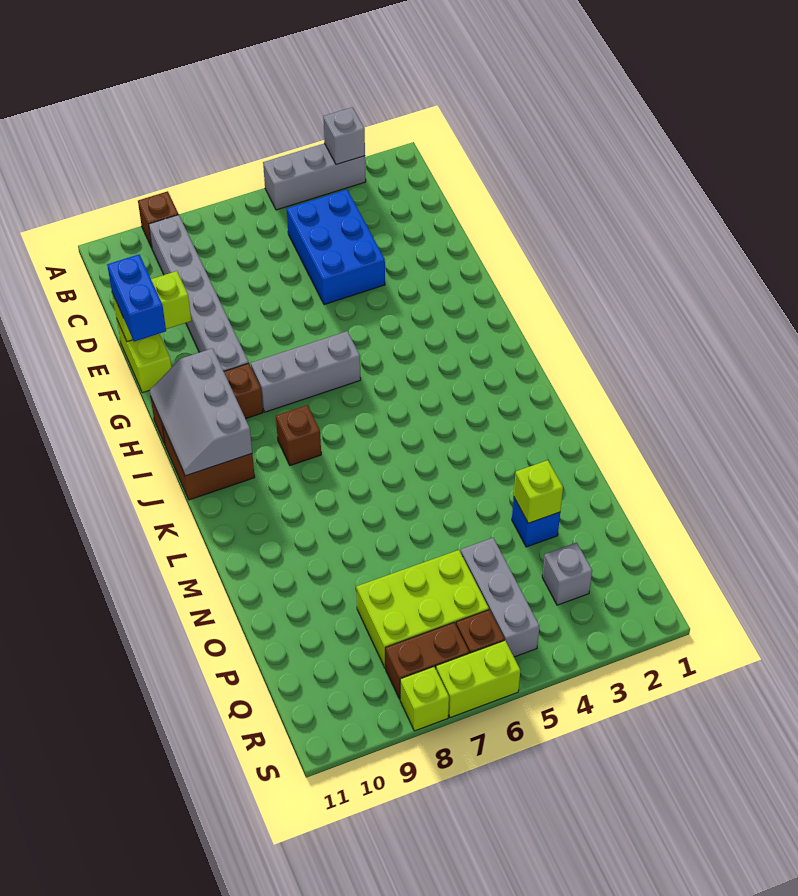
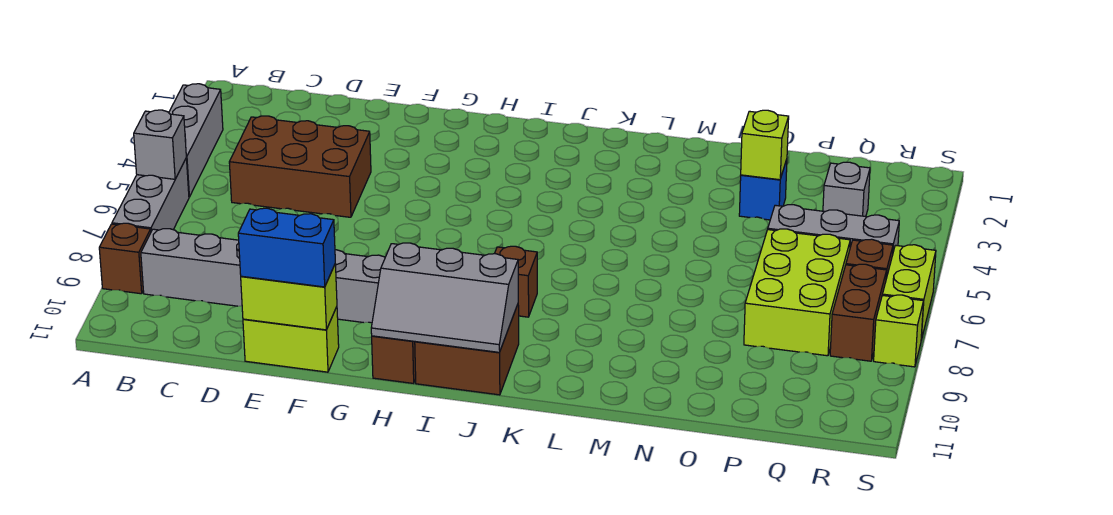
grey brick A3 level 2 -> grey brick A6 level 2
blue brick C4:E5 level 1 -> brown brick C4:E5 level 1
lime brick E10:E11 level 2 -> lime brick E11:F11 level 2
grey brick H6:H8 level 1 -> grey brick A6:A8 level 1

